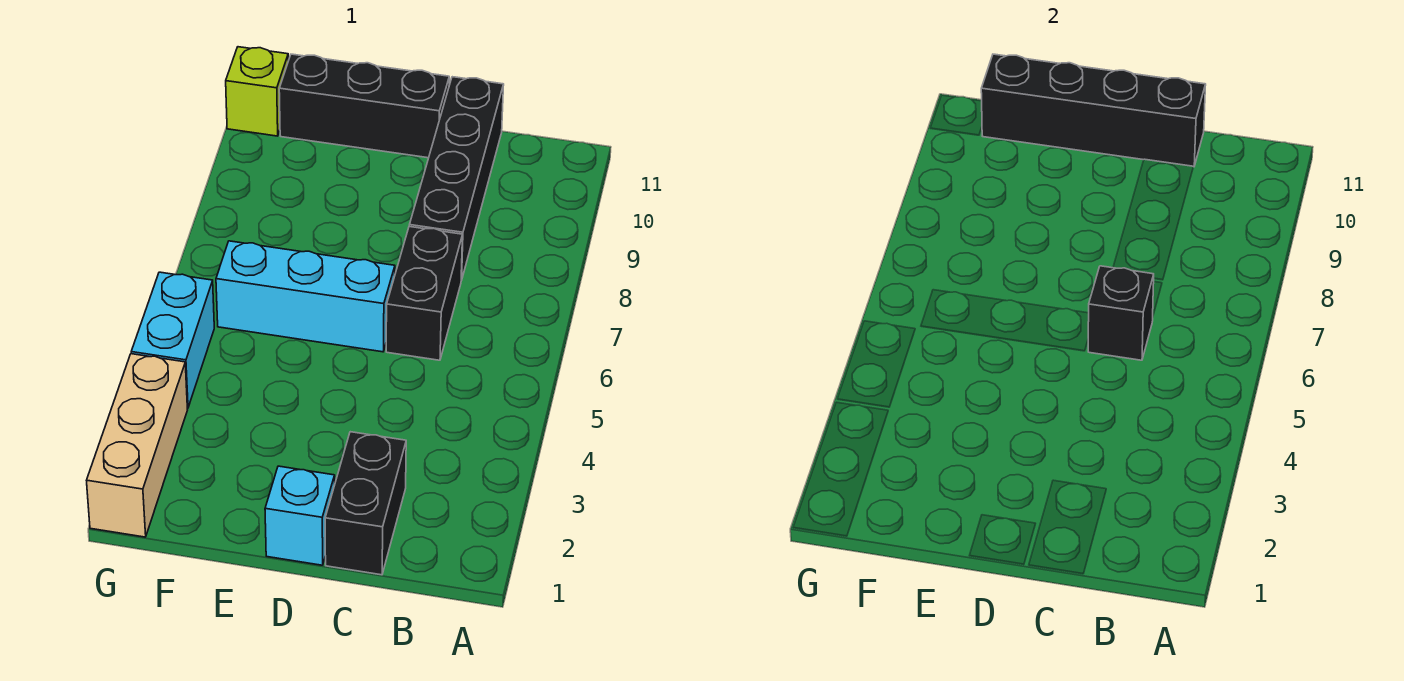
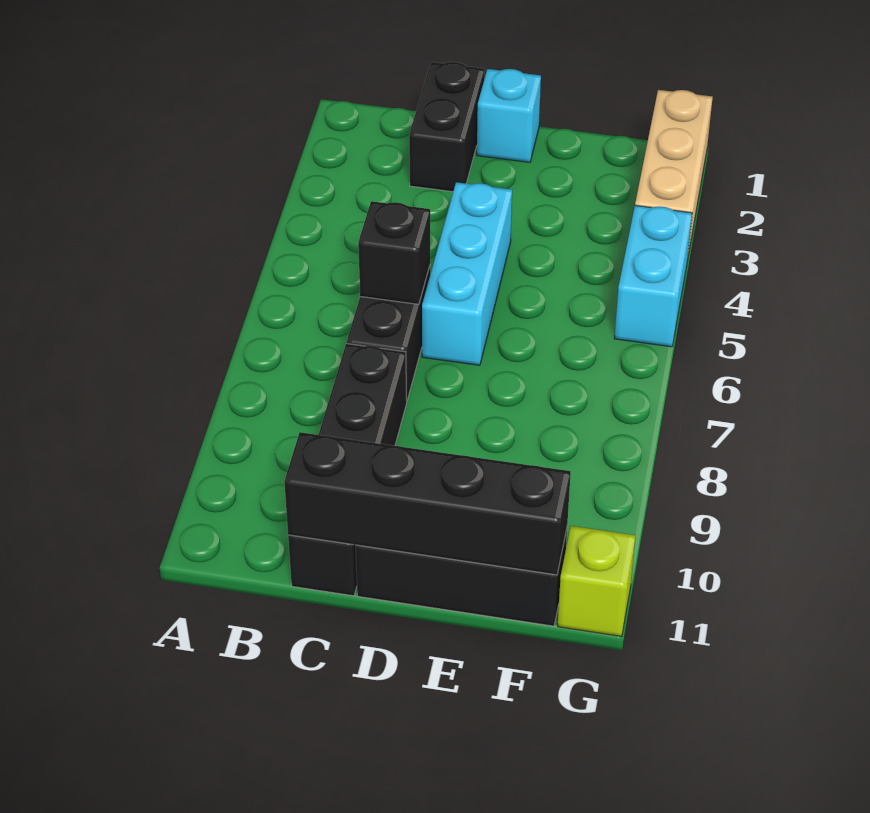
cyan brick D6:F6 level 1 -> cyan brick D4:D6 level 1

